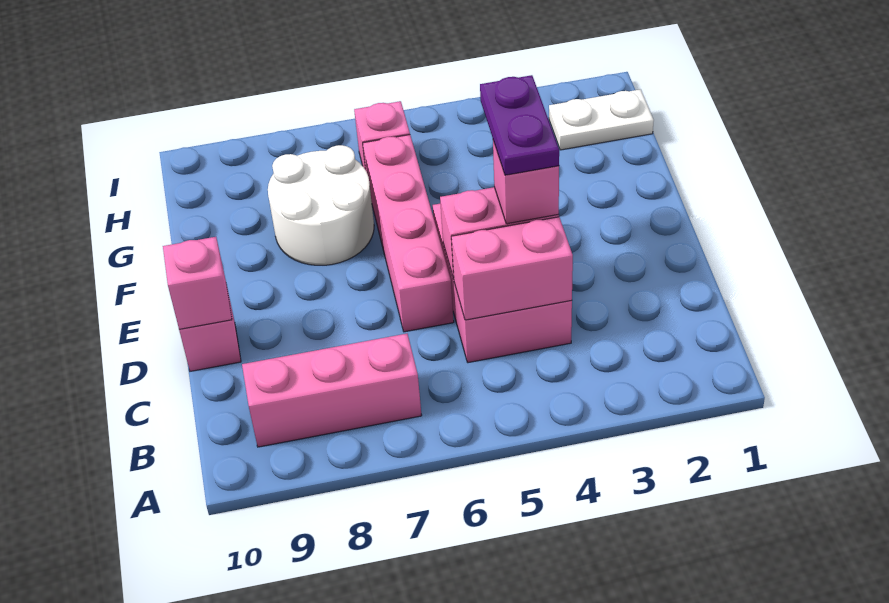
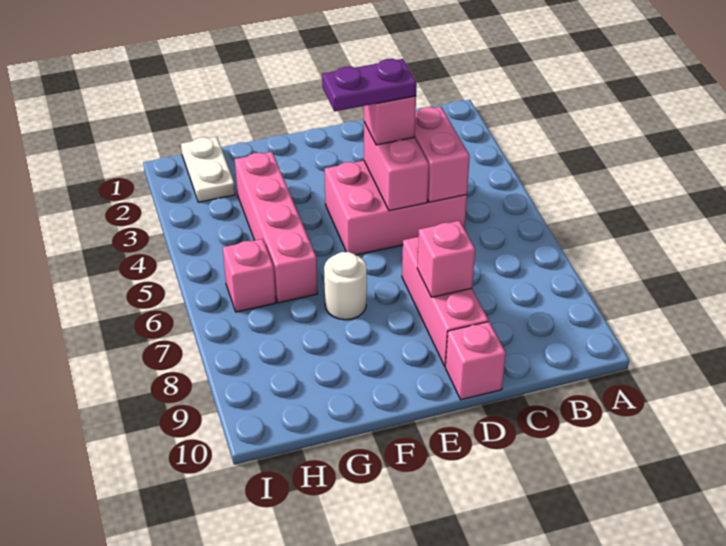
pink brick B7:B9 level 1 -> pink brick D7:D9 level 1
pink brick D6:G6 level 1 -> pink brick G3:G6 level 1
pink brick D10 level 2 -> pink brick D8 level 2
white round brick F7:G8 level 1 -> white round brick F7 level 1

